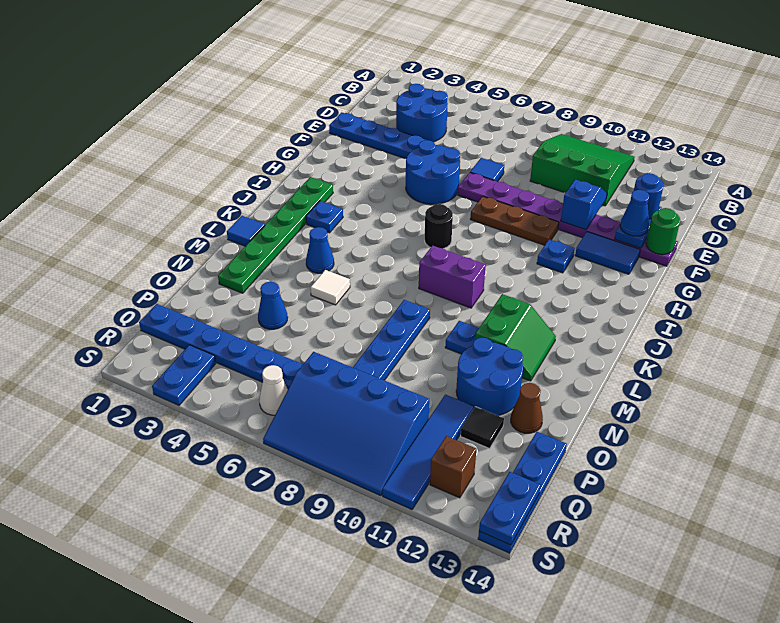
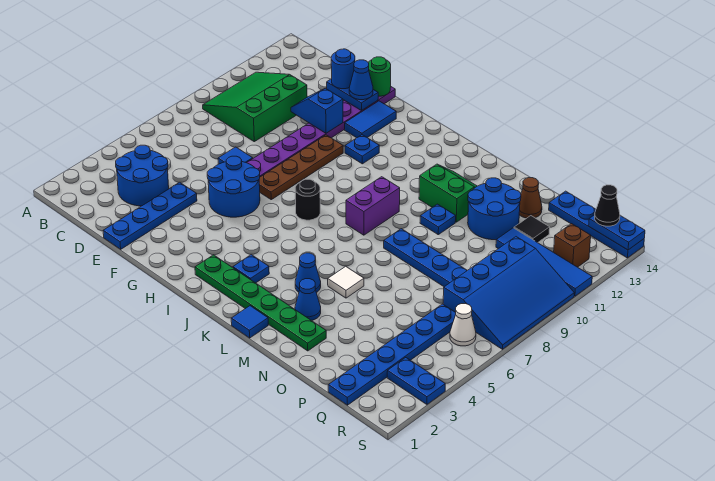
brown plate G8:G10 level 1 -> brown plate G7:G10 level 1
blue cone O4 level 1 -> blue cone M3 level 1
none -> black cone R14 level 3

